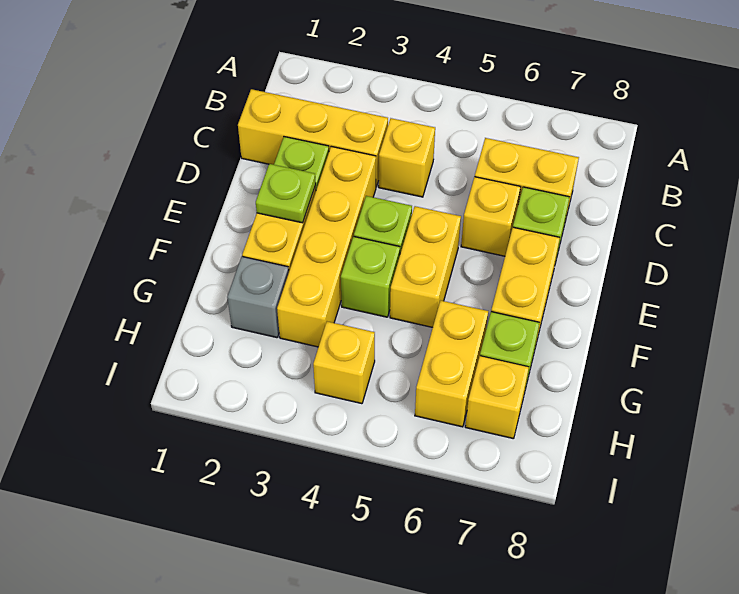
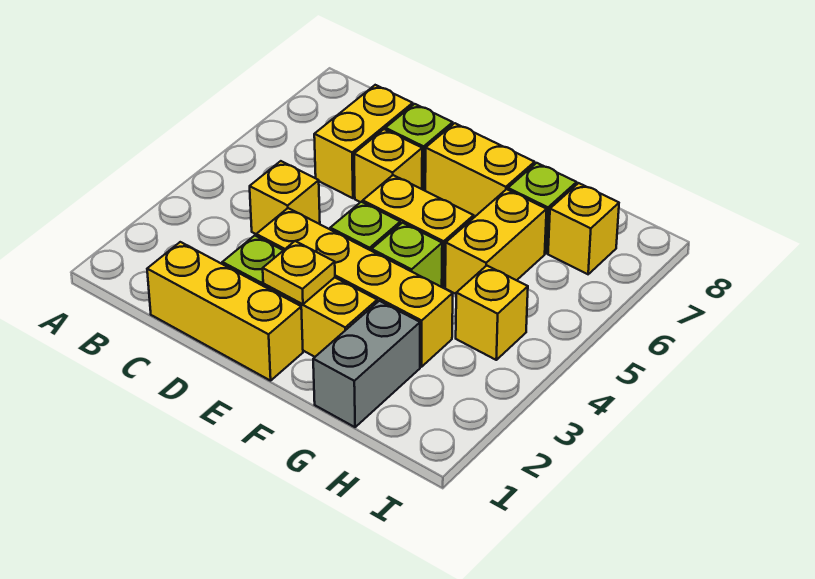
yellow brick C1:C3 level 1 -> yellow brick C1:E1 level 1
lime plate E2 level 2 -> yellow plate E2 level 2
grey brick G2 level 1 -> grey brick G1:G2 level 1
yellow brick G6:H6 level 1 -> yellow brick G5:G6 level 1

